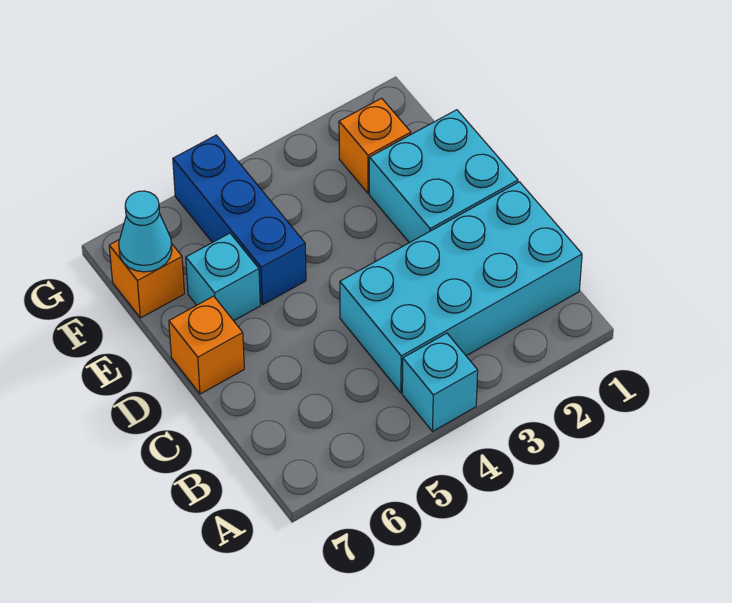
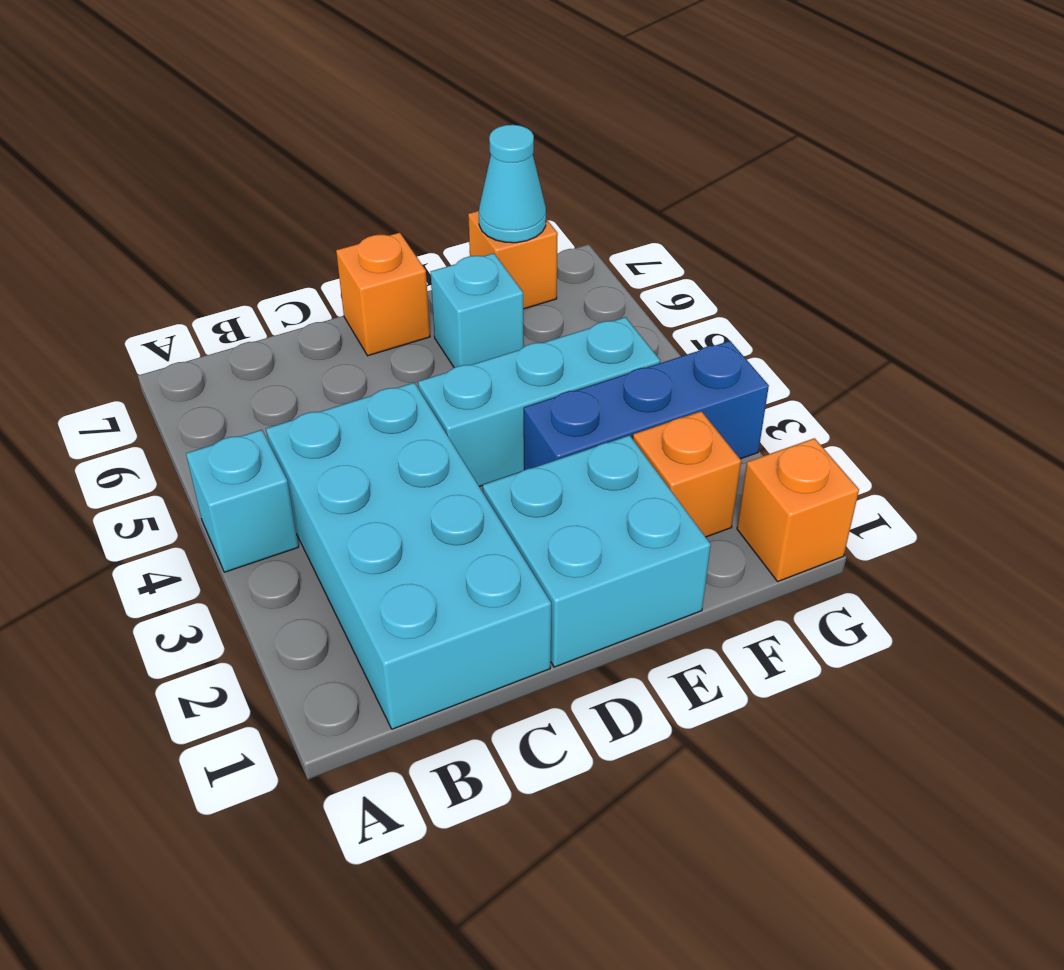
none -> cyan brick D4:F4 level 1
blue brick E5:G5 level 1 -> blue brick E3:G3 level 1
none -> orange brick G1 level 1

